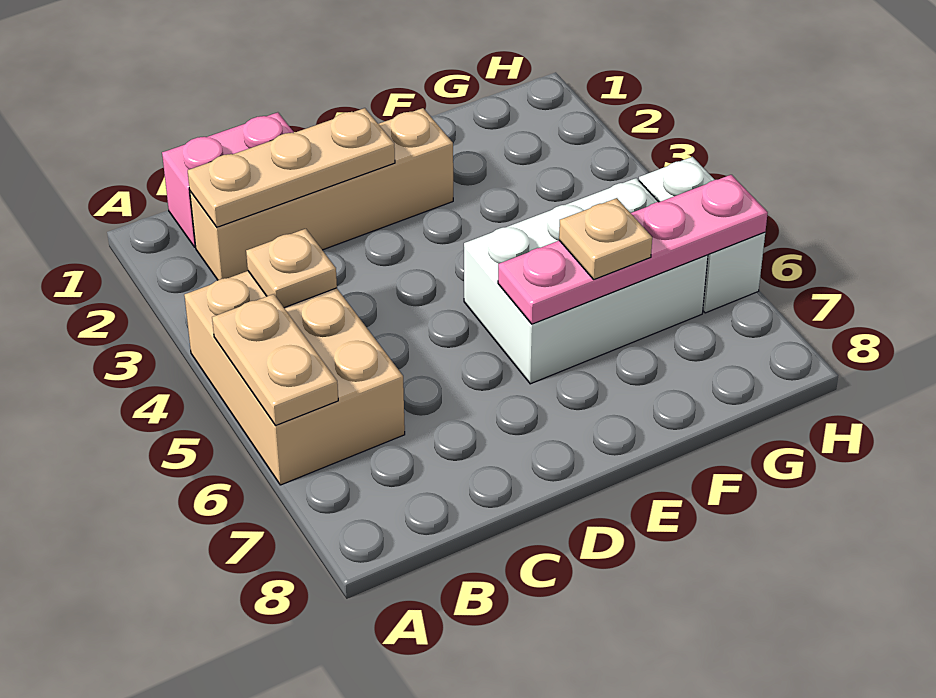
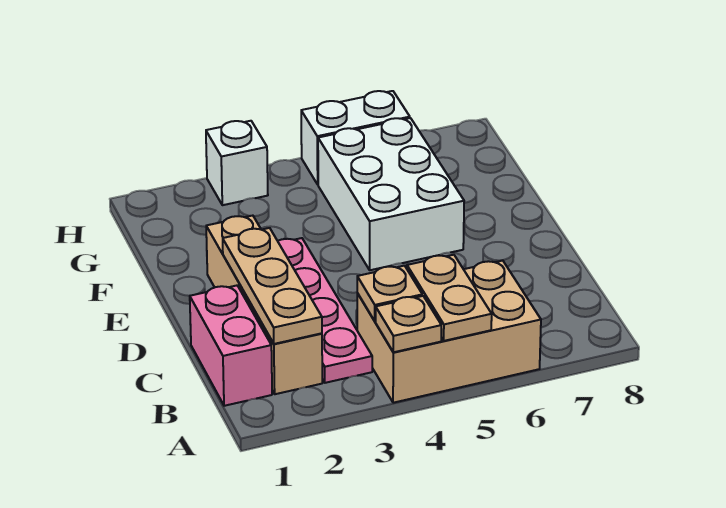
tan plate A5:A6 level 2 -> tan plate A5:B5 level 2
pink plate E6:H6 level 2 -> pink plate B3:E3 level 1
tan plate F6 level 3 -> tan plate A4 level 2
none -> white brick H3 level 1

